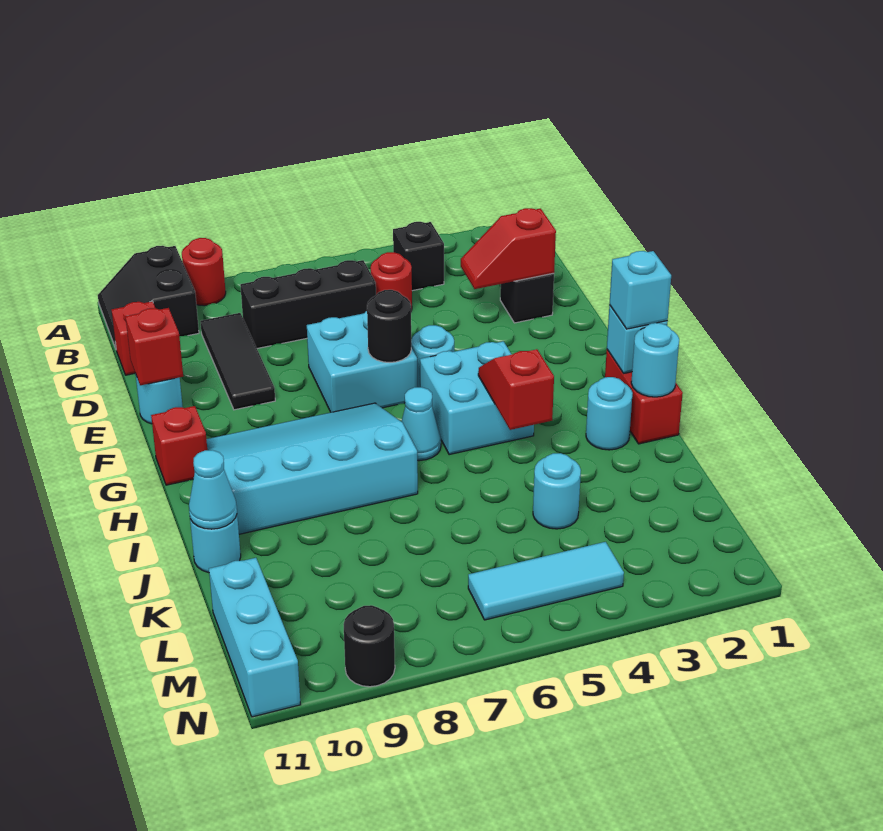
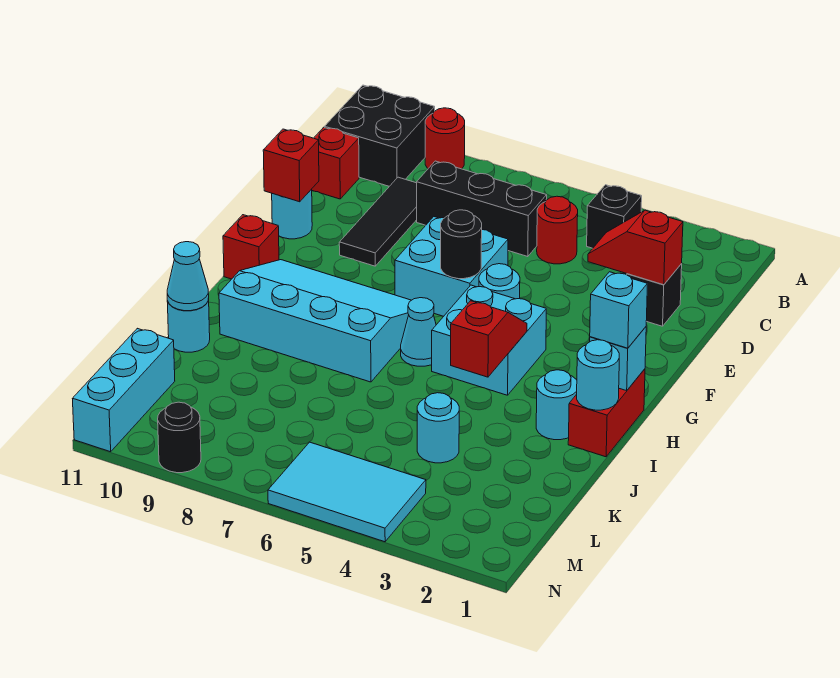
black slope A10:B11 level 1 top 10 -> black brick A10:B11 level 1
cyan tile M4:M6 level 1 -> cyan tile M4:N6 level 1

